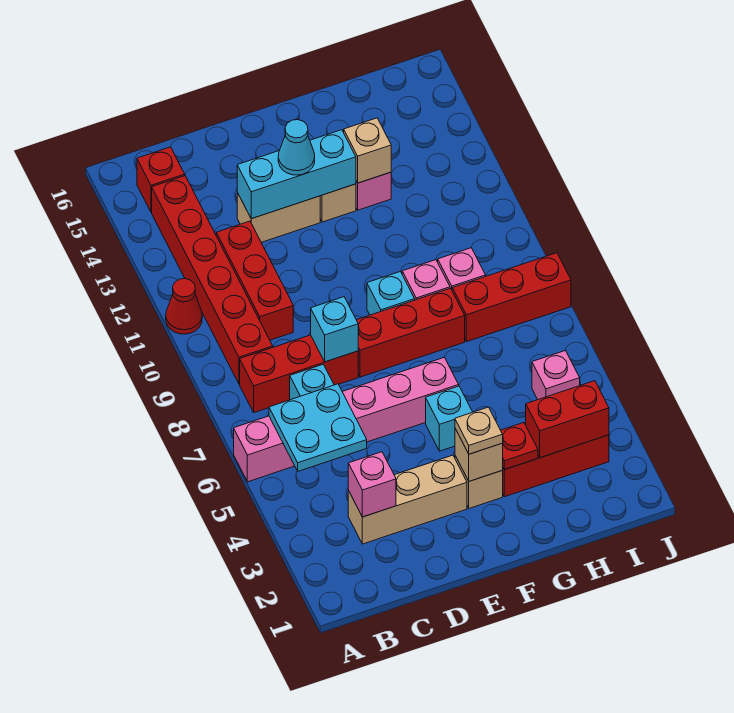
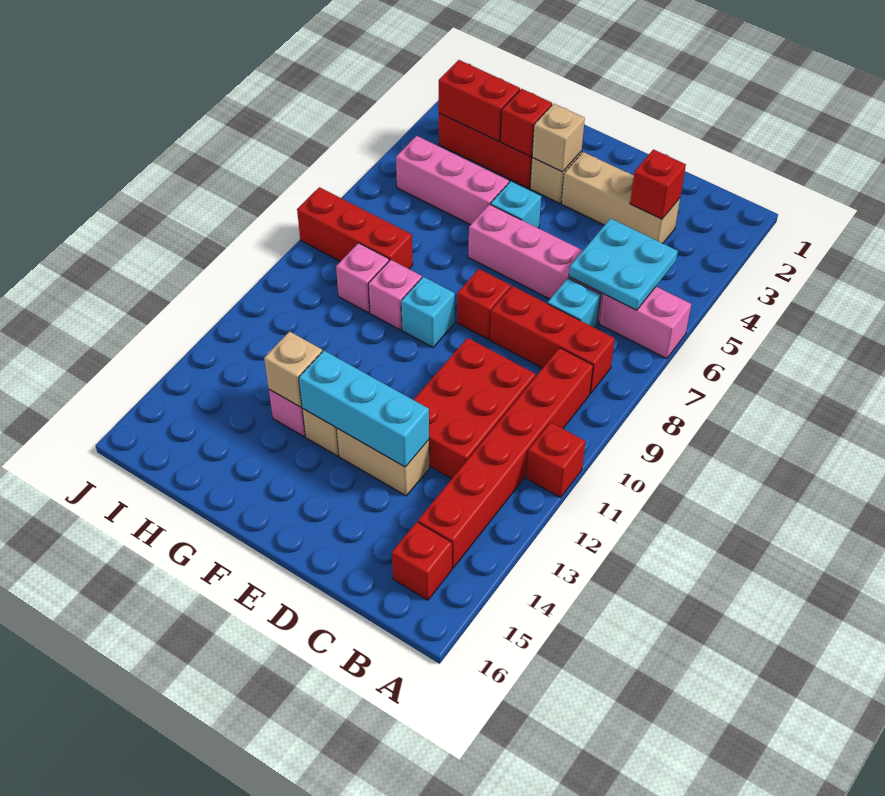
red cone A11 level 1 -> red brick A11 level 1
pink brick C3 level 2 -> red brick C3 level 2
red brick C10:C12 level 1 -> red brick C10:D12 level 1
cyan brick D8 level 2 -> none
red brick E8:G8 level 1 -> red brick E8 level 1
cyan cone E13 level 3 -> none
tan plate F3 level 3 -> none
red plate G3 level 2 -> red brick G3 level 2
pink brick I5 level 1 -> pink brick G5:I5 level 1

